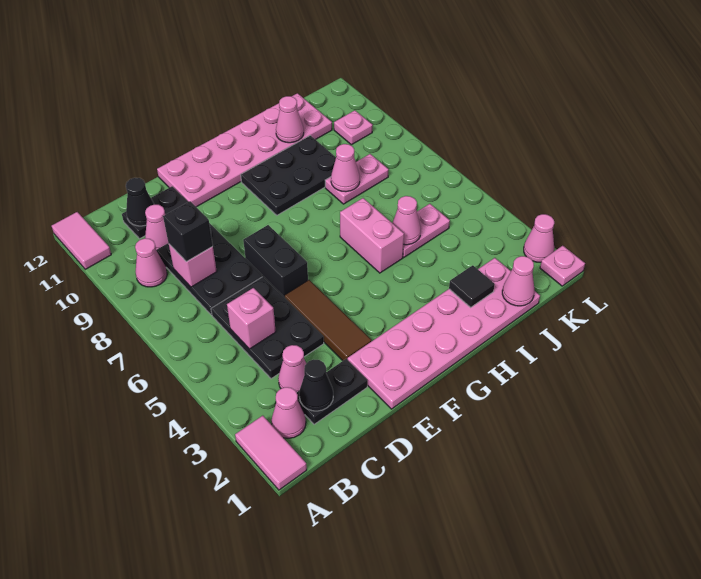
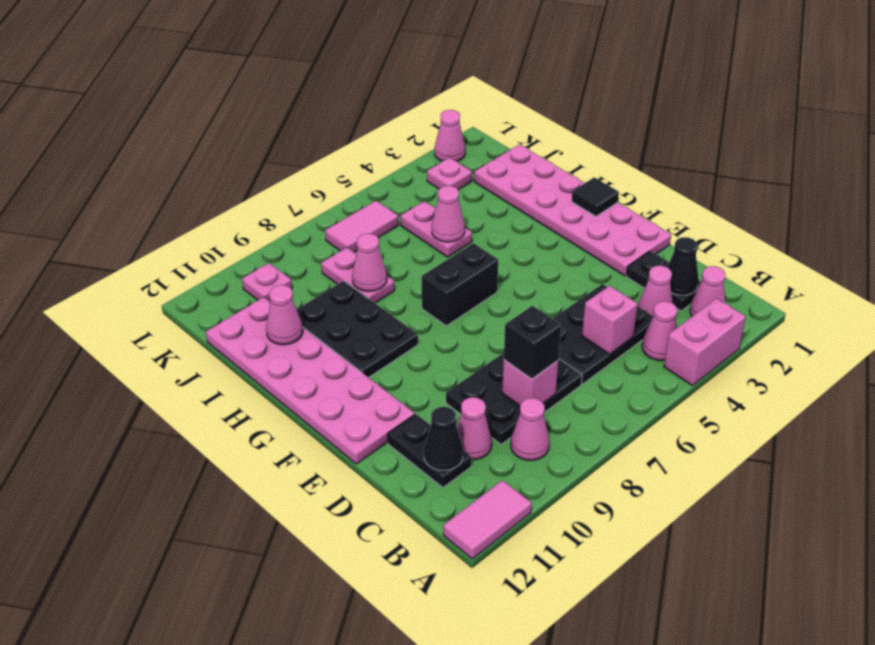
pink tile A1:A2 level 1 -> pink tile K6:K7 level 1
brown tile E3:E5 level 1 -> none
black brick E6:E7 level 1 -> black brick G6:G7 level 1
pink brick H5:H6 level 1 -> pink brick A3:A4 level 1
black tile I2 level 2 -> black tile G1 level 2
pink cone J1 level 2 -> pink cone B4 level 1
pink plate L1 level 1 -> pink plate K3 level 1

